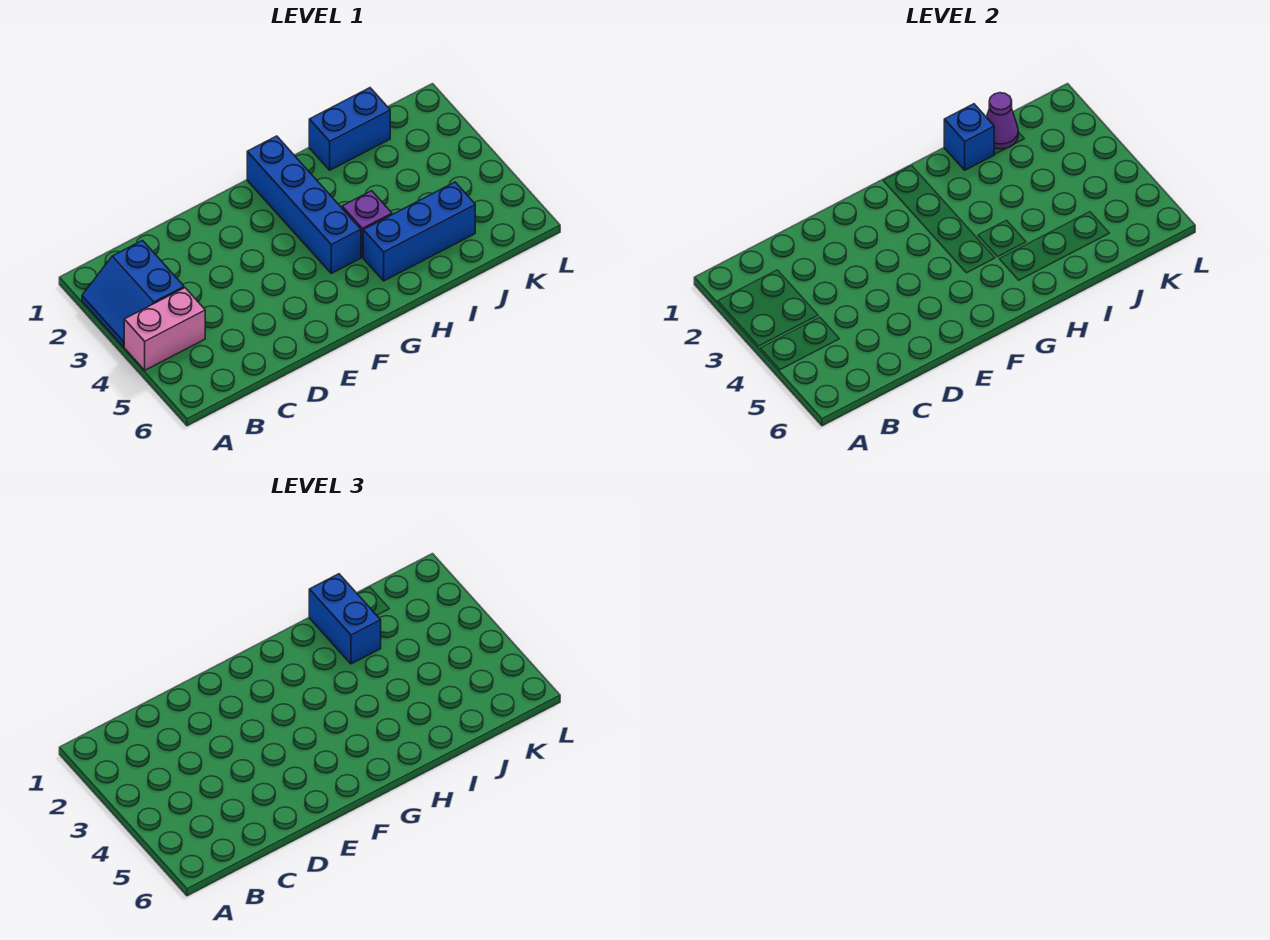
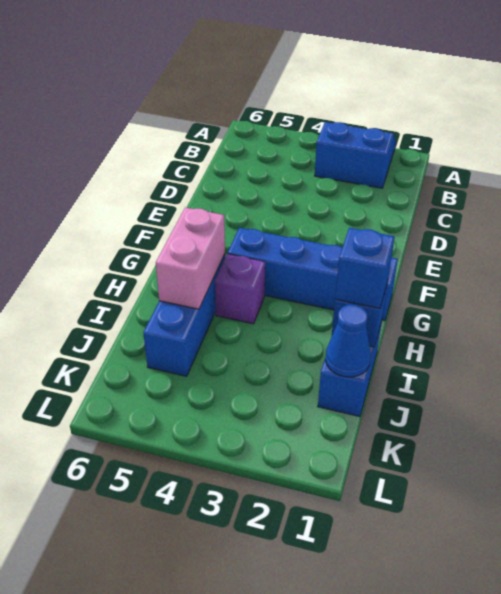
pink brick A4:B4 level 1 -> pink brick H5:I5 level 2
blue brick I1:I2 level 3 -> blue brick I1 level 3
purple cone J1 level 2 -> blue cone J1 level 2

